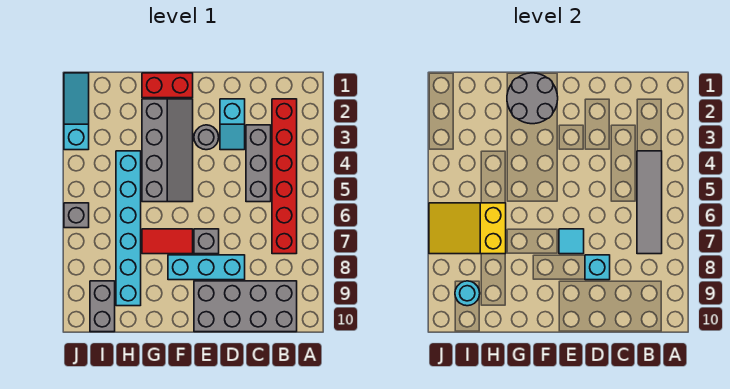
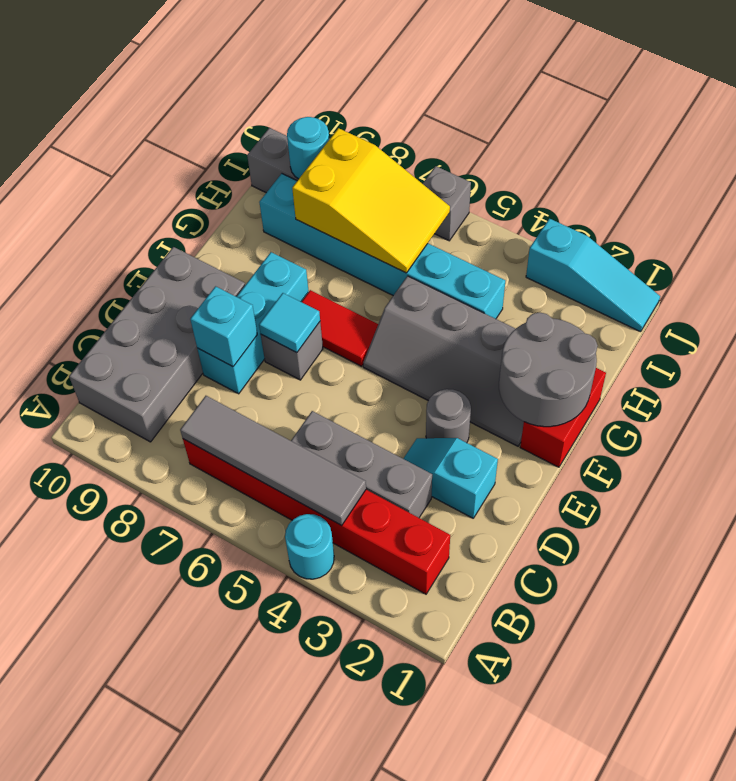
none -> cyan round brick A4 level 1
red tile F7:G7 level 1 -> red tile F6:F7 level 1
yellow slope H6:J7 level 2 top H -> yellow slope H6:I8 level 2 top 8

